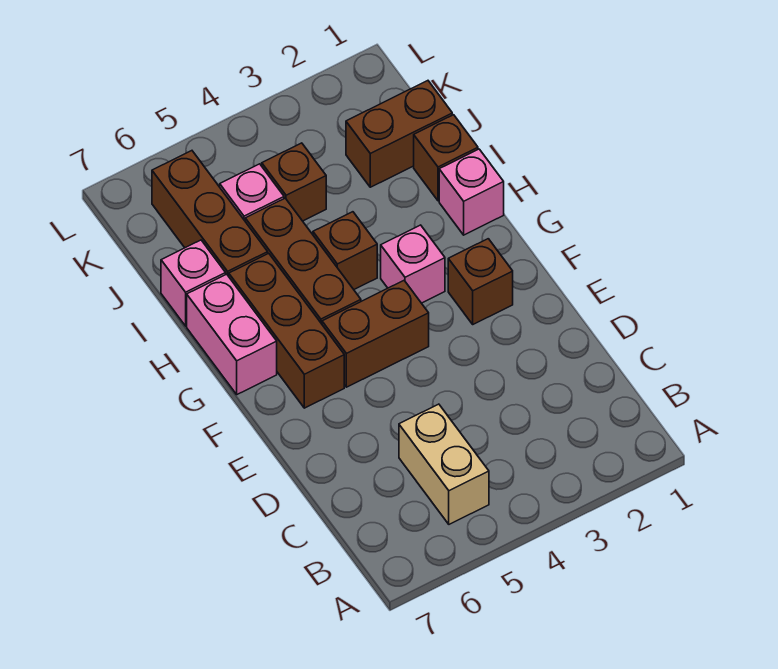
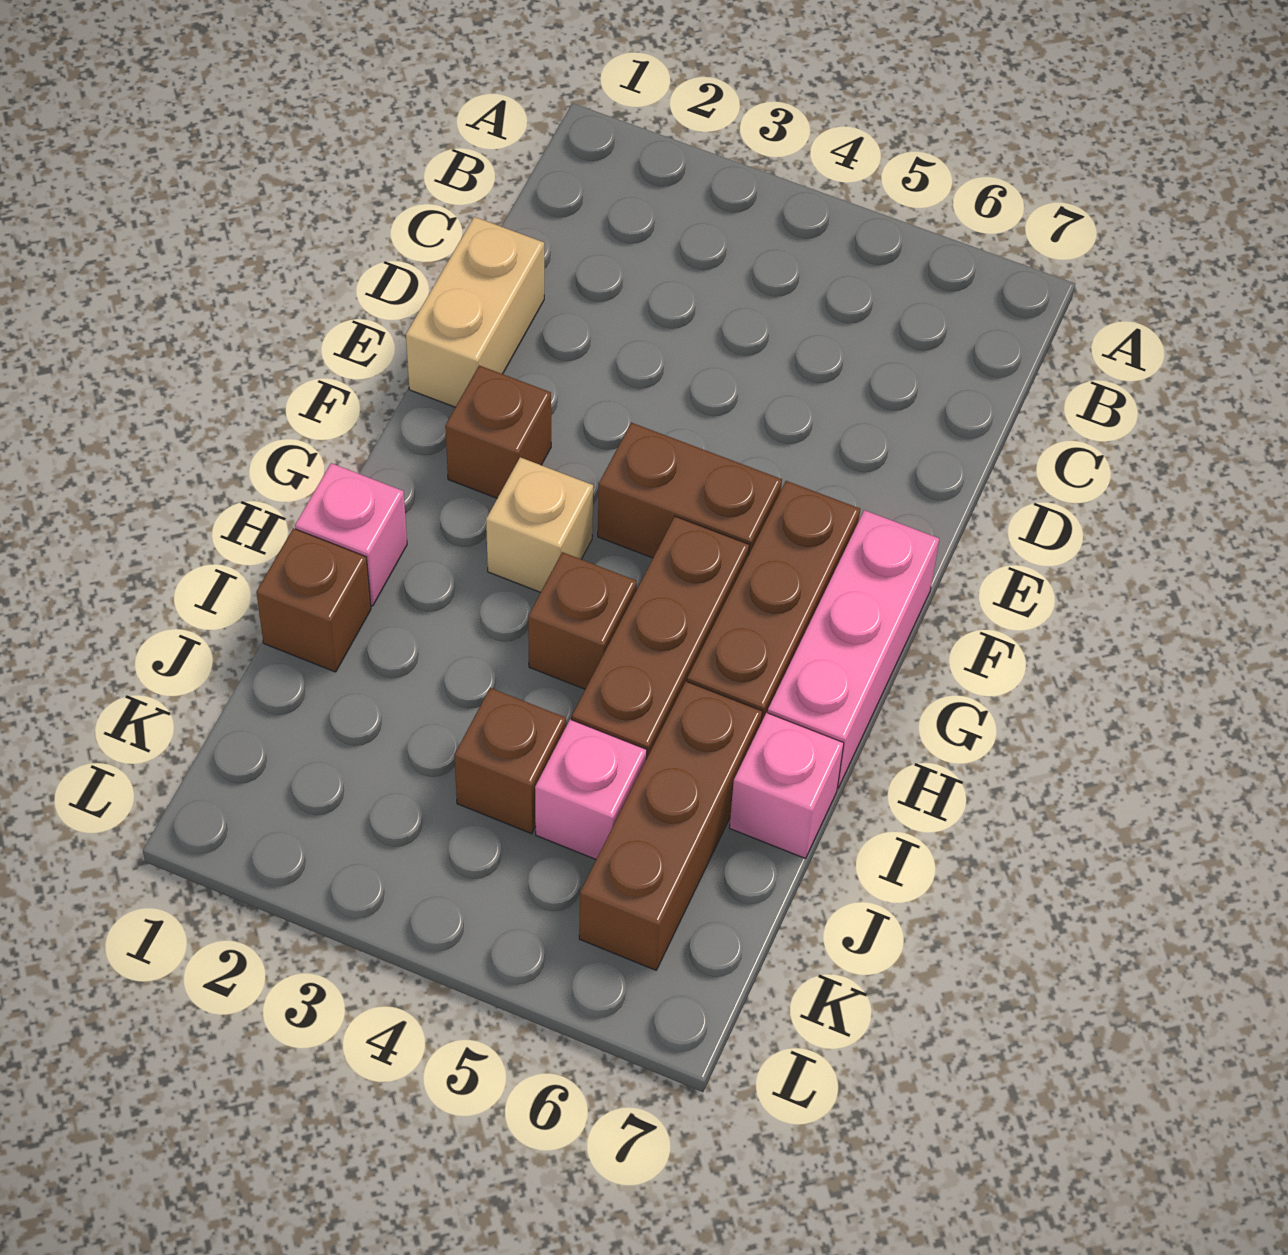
tan brick B5:C5 level 1 -> tan brick D1:E1 level 1
pink brick G3 level 1 -> tan brick G3 level 1
pink brick G7:H7 level 1 -> pink brick F7:H7 level 1
brown brick J1:J2 level 1 -> none

